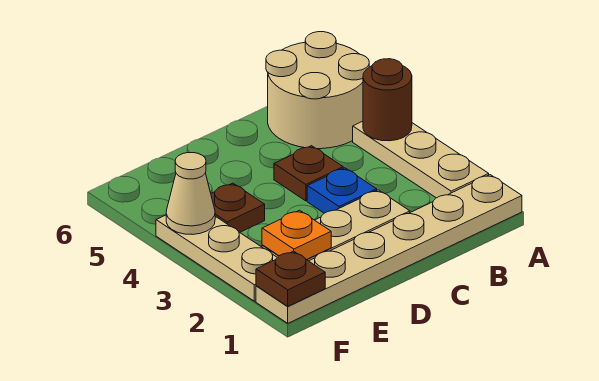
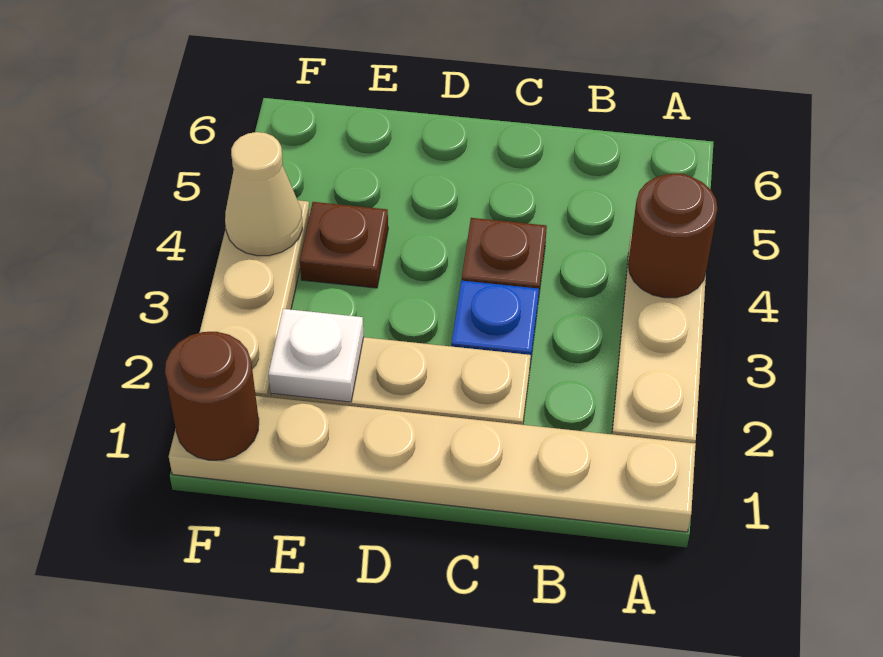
tan round brick A5:B6 level 1 -> none
orange plate E2 level 2 -> white plate E2 level 2
brown plate F1 level 2 -> brown round brick F1 level 2

